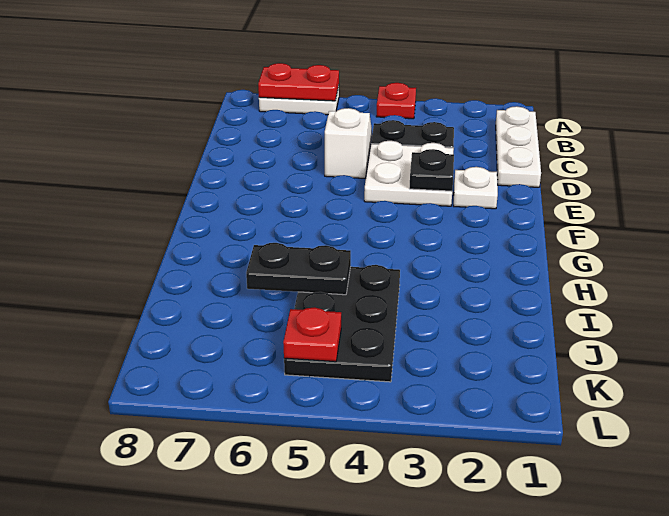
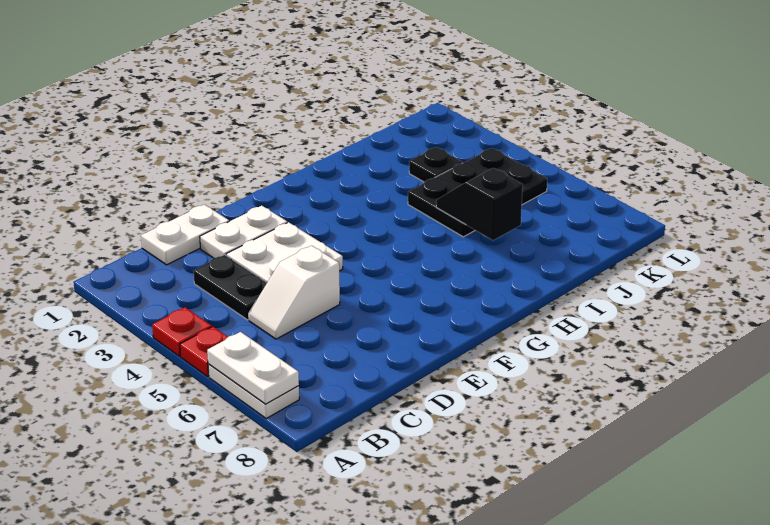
red plate A6:A7 level 2 -> white plate A6:A7 level 2
white plate B1:D1 level 1 -> white plate C1:D1 level 1
white plate E2 level 1 -> white plate D2:E2 level 1
black plate E3 level 2 -> black plate J3 level 1
black plate I5:I6 level 2 -> black slope I5:I6 level 2 top 6
red plate K5 level 2 -> red plate A5 level 1

